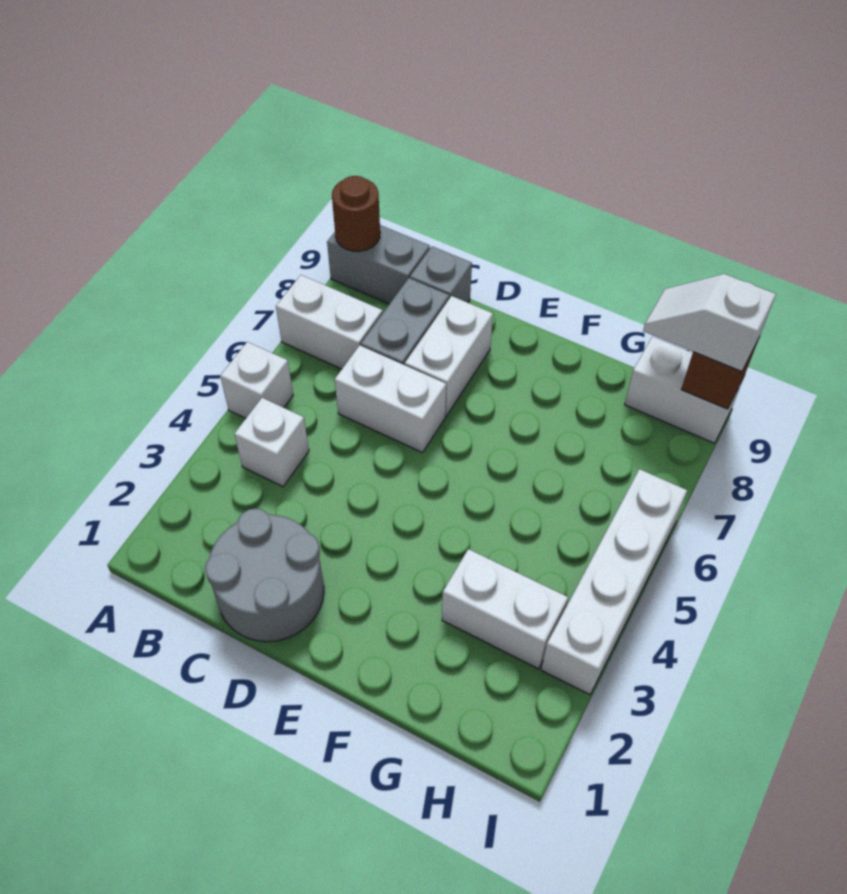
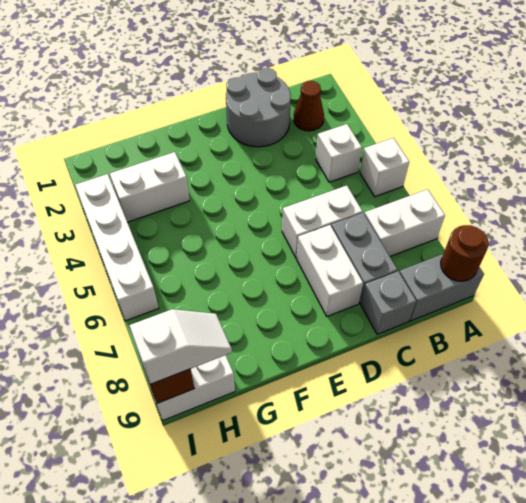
none -> brown cone B2 level 1

